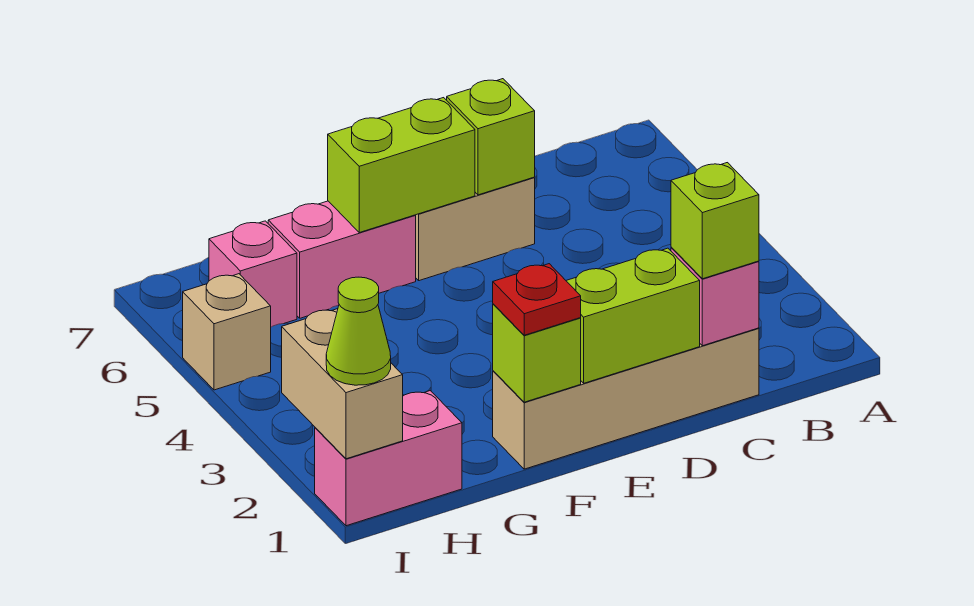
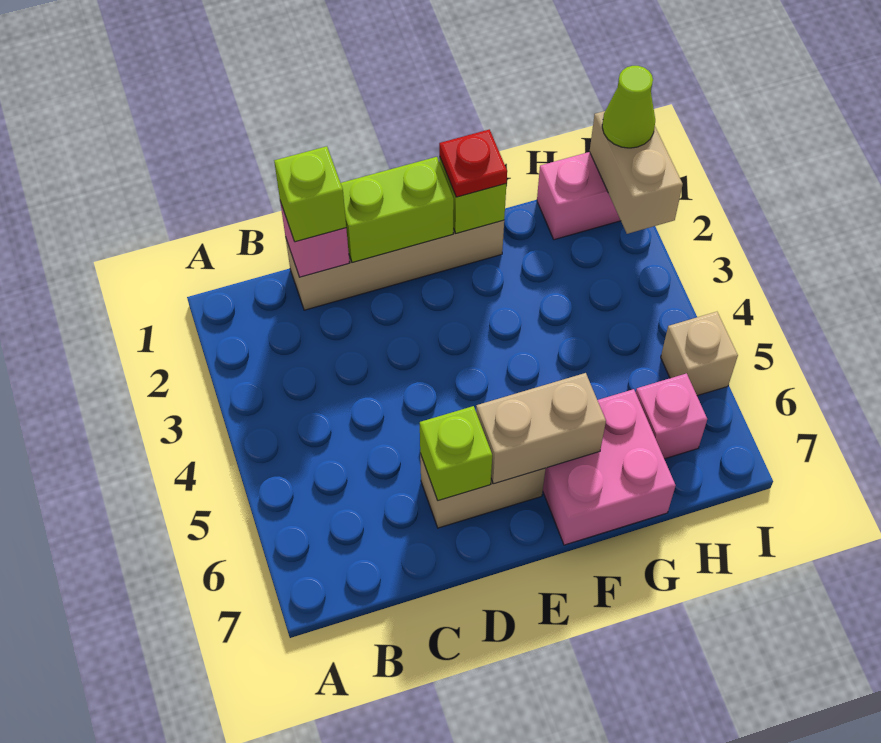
lime brick E6:F6 level 2 -> tan brick E6:F6 level 2
pink brick F6:G6 level 1 -> pink brick F6:G7 level 1

